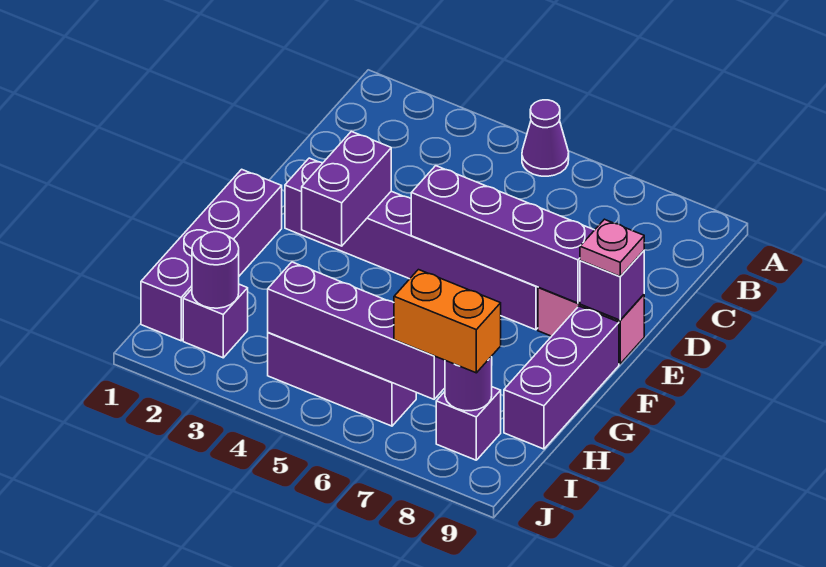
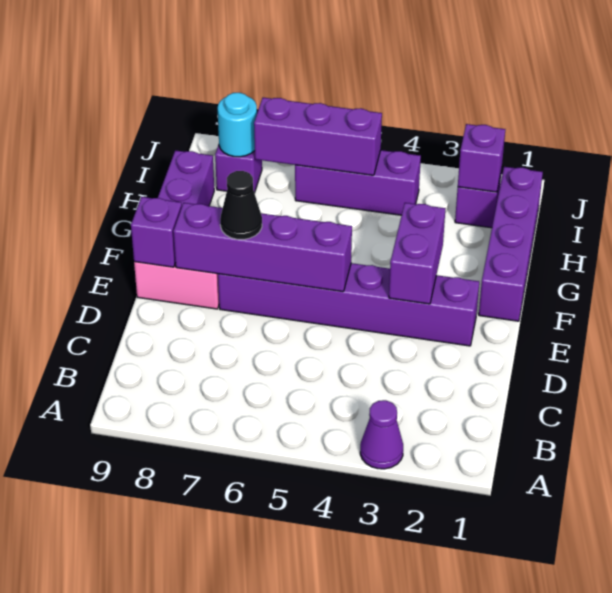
purple cone A5 level 1 -> purple cone A3 level 1
none -> black cone E7 level 3
pink plate E9 level 3 -> none
purple round brick I2 level 2 -> purple brick I2 level 2
purple brick I4:I7 level 2 -> purple brick I5:I7 level 2
orange brick I7:I8 level 3 -> none
purple round brick I8 level 2 -> cyan round brick I8 level 2

